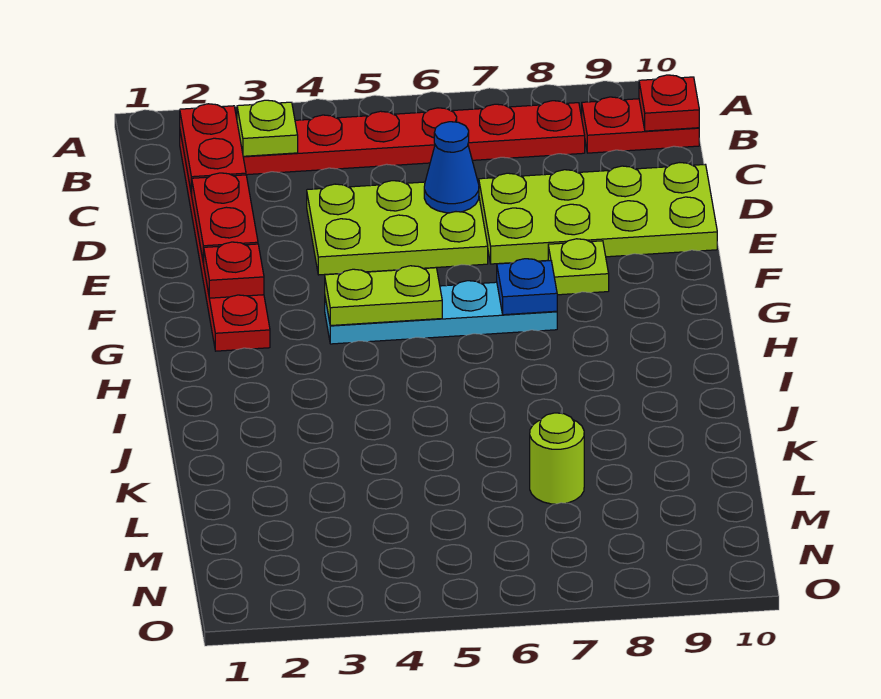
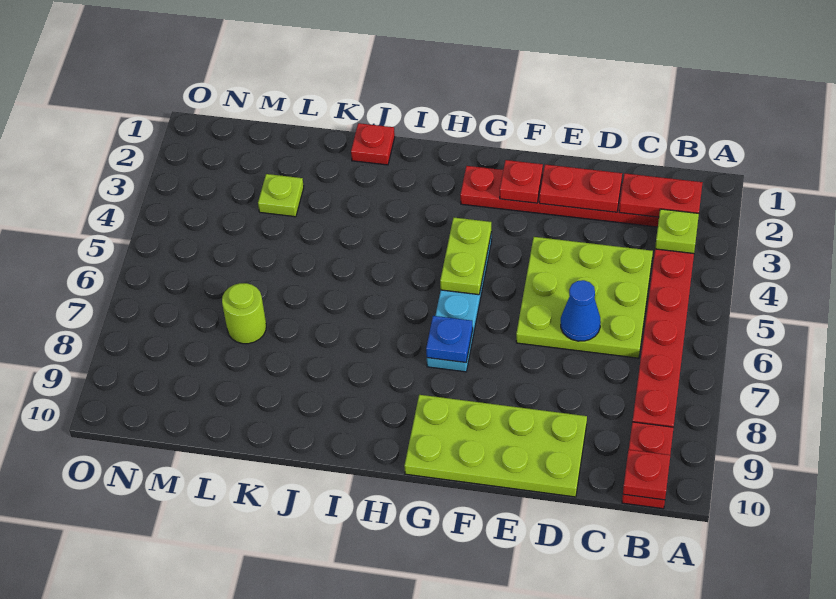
lime plate D4:E6 level 1 -> lime plate C4:E6 level 1
lime plate D7:E10 level 1 -> lime plate D9:G10 level 1
lime plate F8 level 1 -> lime plate L3 level 1
none -> red plate J1 level 1

